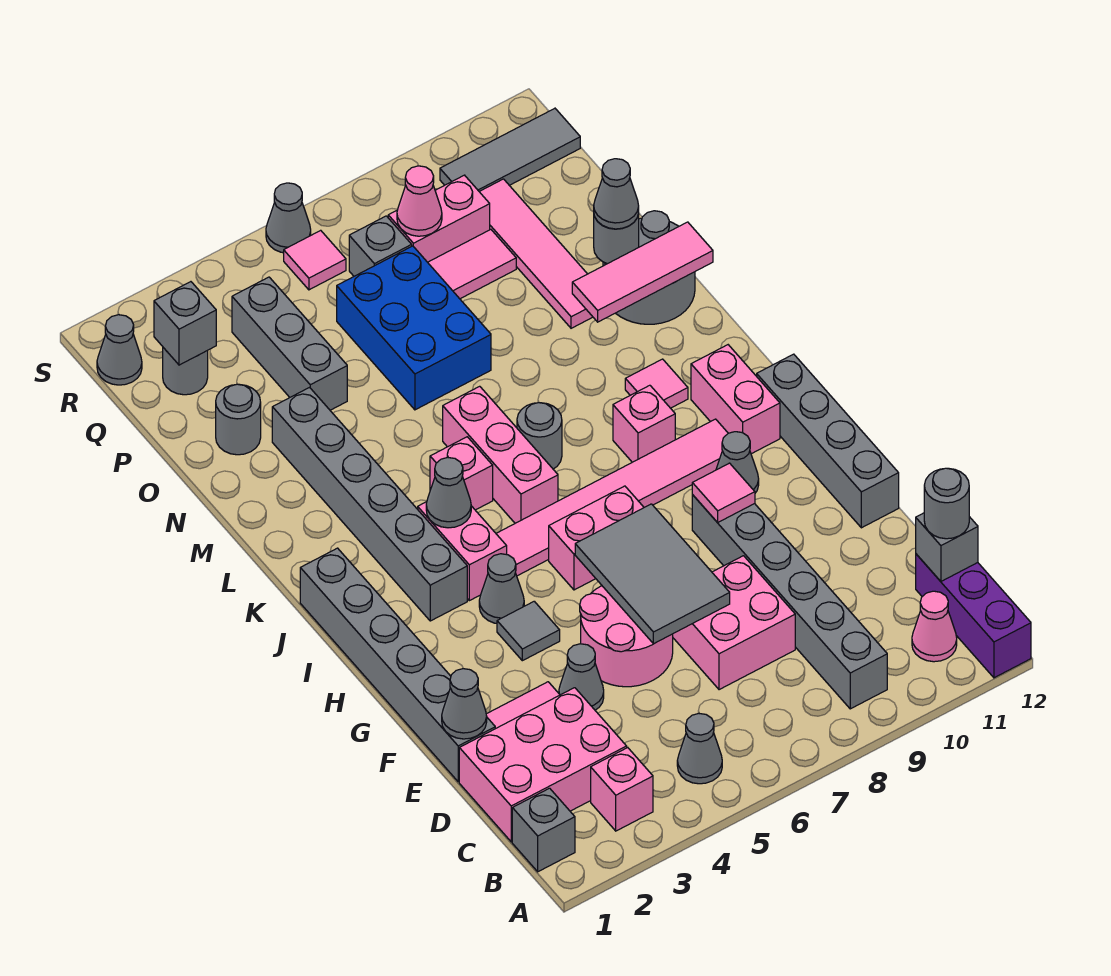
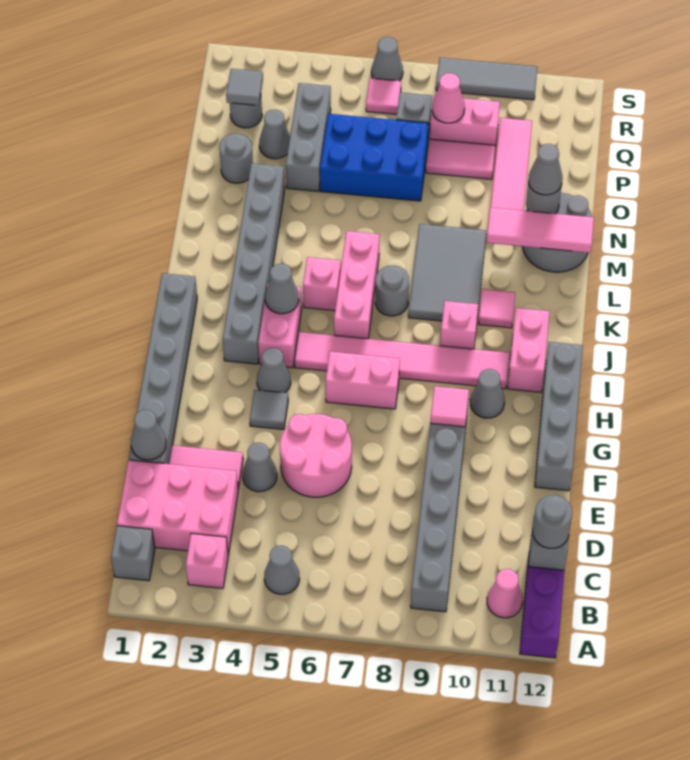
pink brick D7:E8 level 1 -> none
grey tile E6:G7 level 2 -> grey tile K8:M9 level 1
blue brick N6:P7 level 1 -> blue brick O5:P7 level 1
grey brick Q2 level 2 -> grey tile Q2 level 2
grey cone R1 level 1 -> grey cone P3 level 1
grey tile R10:R12 level 1 -> grey tile S8:S10 level 1

